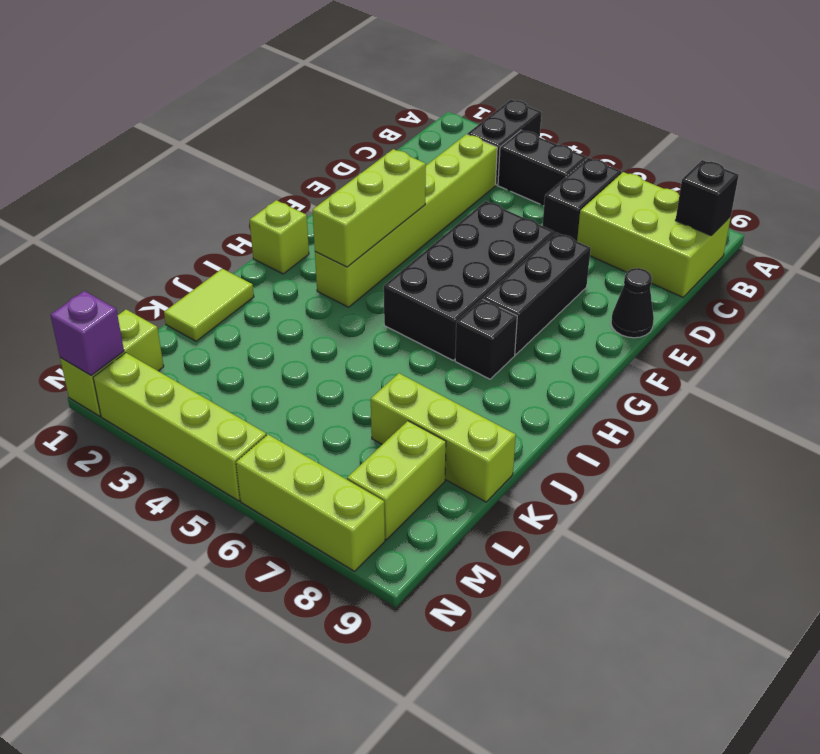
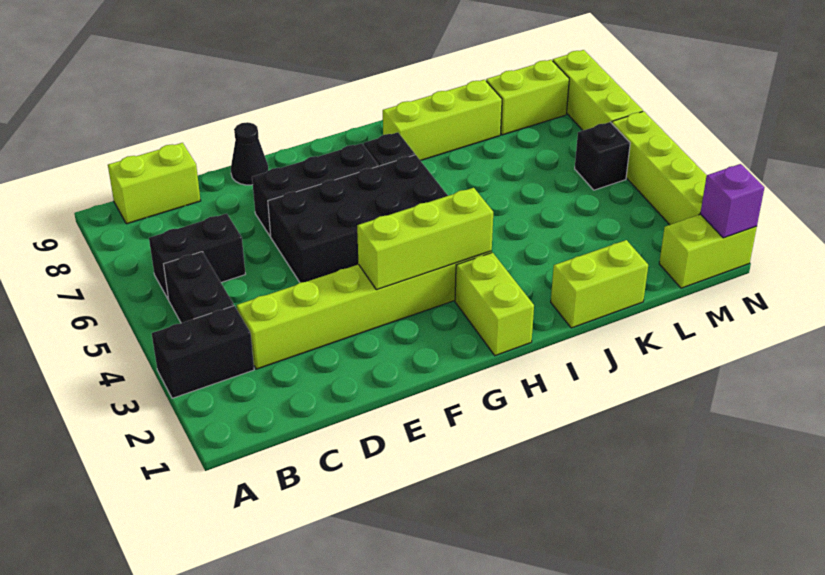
lime brick B7:C9 level 1 -> lime brick B9:C9 level 1
black brick B9 level 2 -> black brick M5 level 1
lime brick H1 level 1 -> lime brick H1:H2 level 1
lime tile J1:K1 level 1 -> lime brick J1:K1 level 1
lime brick K7:K9 level 1 -> lime brick I8:K8 level 1

